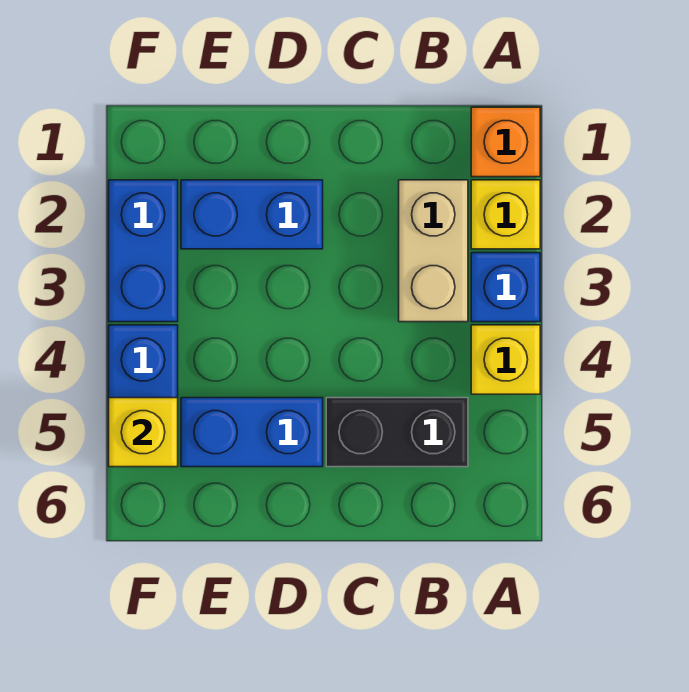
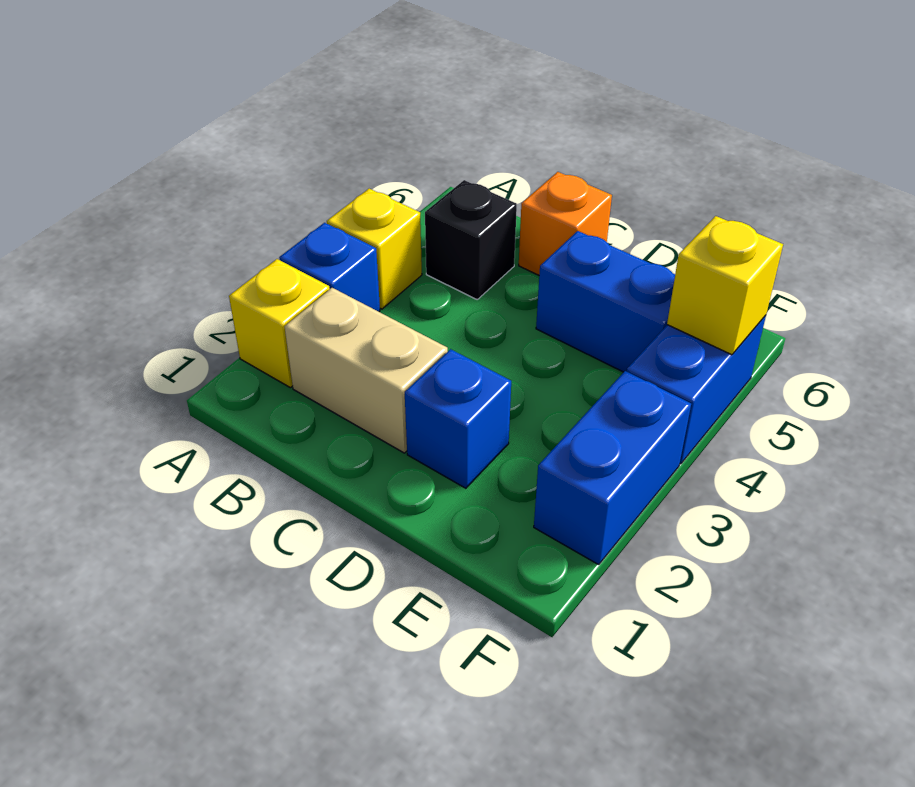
orange brick A1 level 1 -> orange brick C6 level 1
tan brick B2:B3 level 1 -> tan brick B2:C2 level 1
black brick B5:C5 level 1 -> black brick B5 level 1
blue brick D2:E2 level 1 -> blue brick D2 level 1

